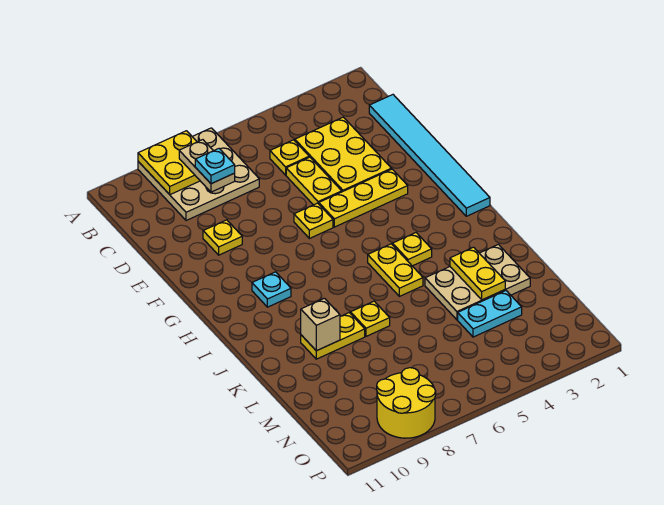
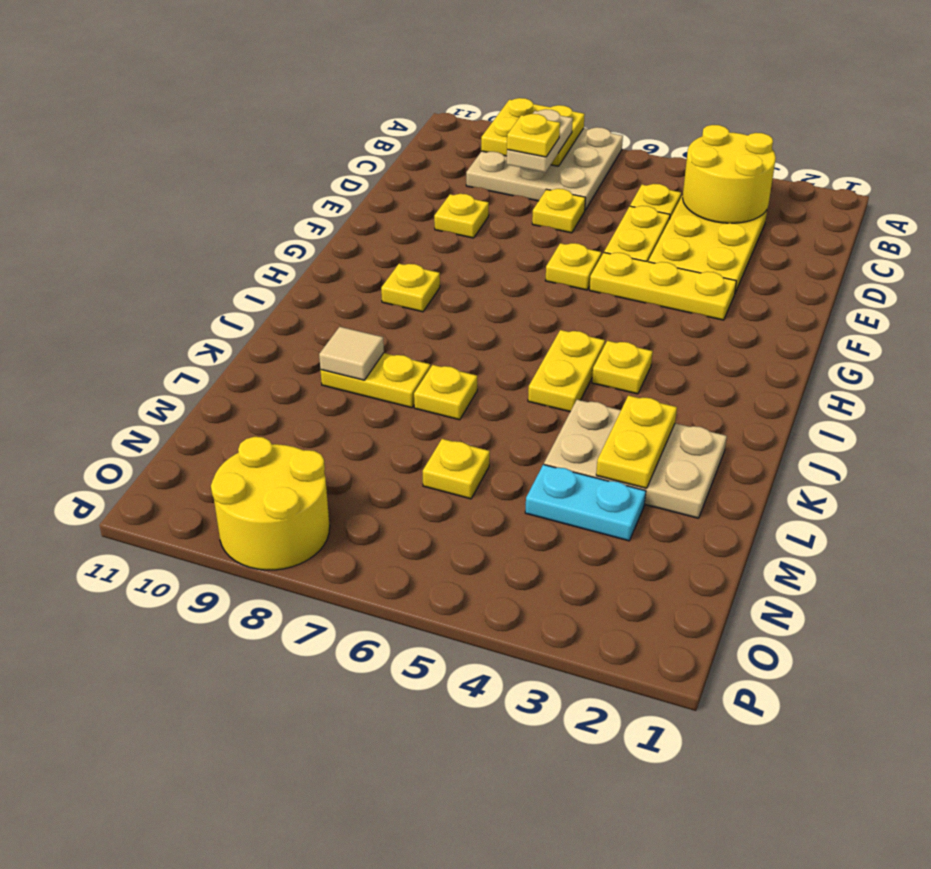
none -> yellow round brick B3:C4 level 2
cyan tile C1:H1 level 1 -> none
cyan plate C8 level 4 -> yellow plate C8 level 4
none -> yellow plate D7 level 1
cyan plate H9 level 1 -> yellow plate H9 level 1
tan brick K9 level 2 -> tan tile K9 level 2
none -> yellow plate M6 level 1

